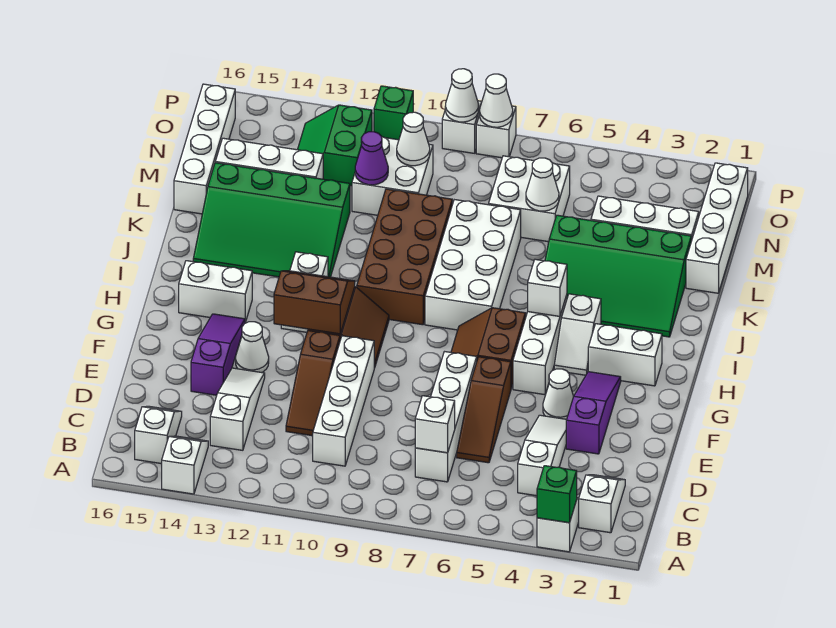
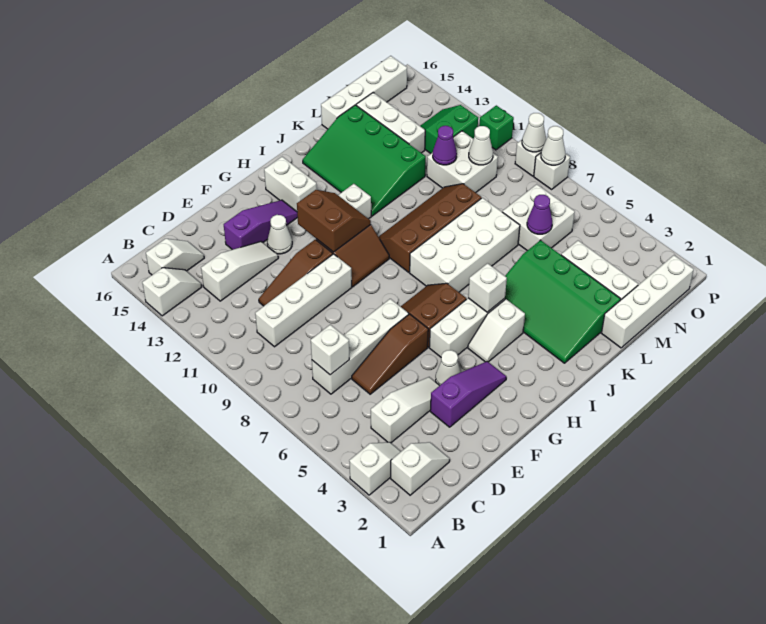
green brick A3 level 2 -> none
white brick H2:H3 level 1 -> none
brown brick I9:L10 level 1 -> brown slope I9:L10 level 1 top 9
white cone M6 level 2 -> purple cone M6 level 2

